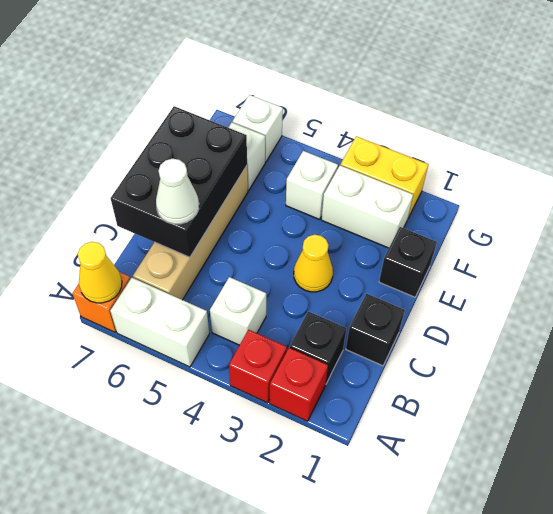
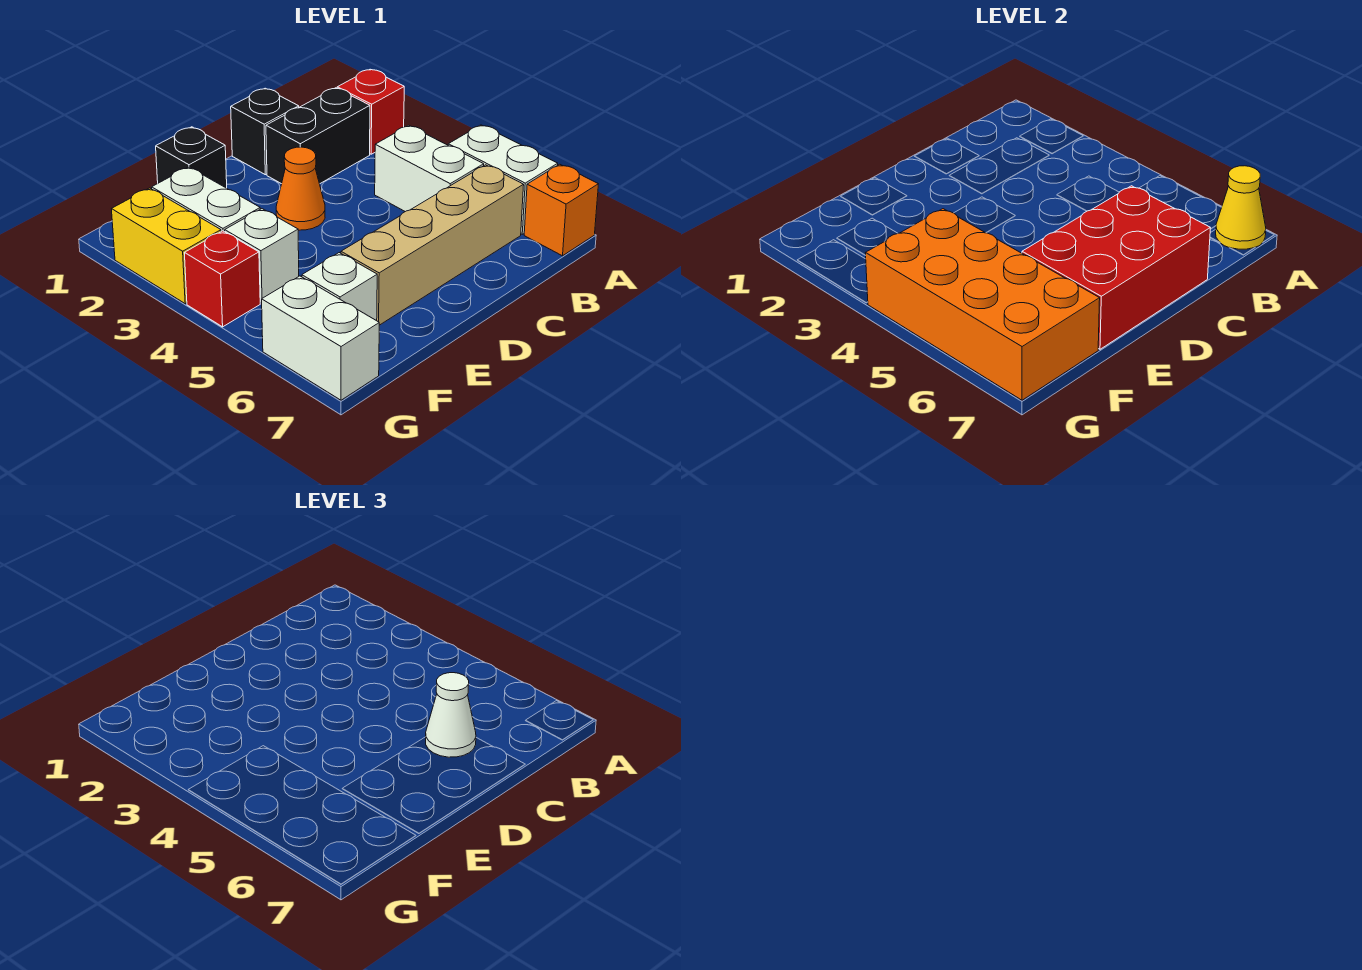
red brick A3 level 1 -> red brick G4 level 1
black brick B2 level 1 -> black brick B2:C2 level 1
white brick B4 level 1 -> white brick B4:B5 level 1
black brick C6:E7 level 2 -> red brick C6:E7 level 2
yellow cone D3 level 1 -> orange cone D3 level 1
none -> orange brick F4:G7 level 2
white brick G6 level 1 -> white brick G6:G7 level 1

